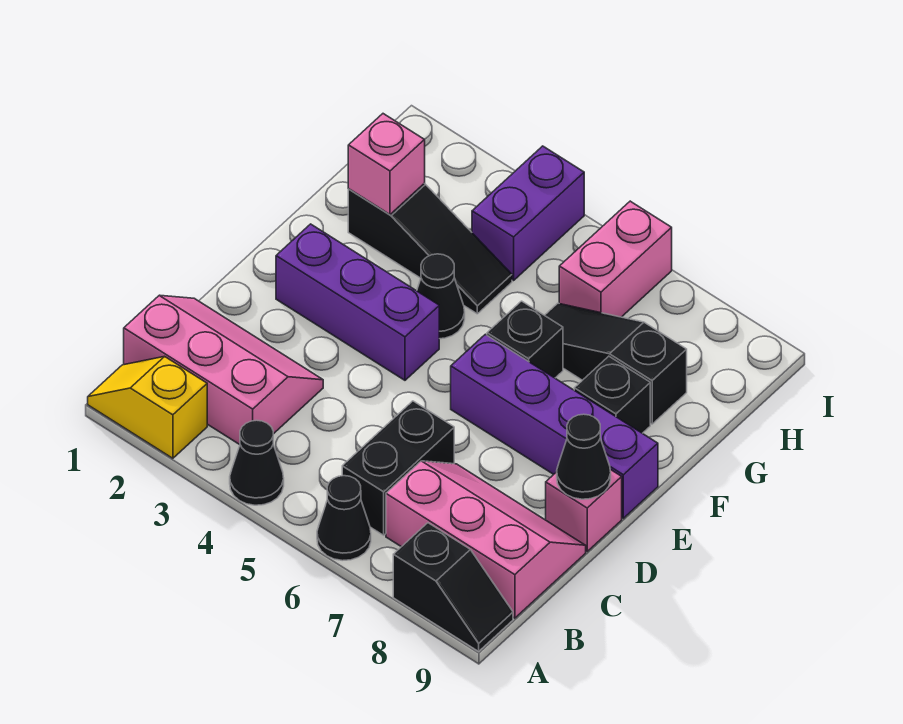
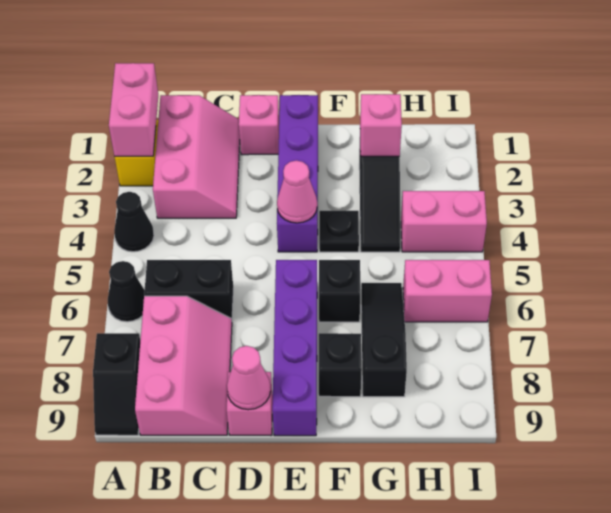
none -> pink brick A1:A2 level 2
none -> pink brick D1 level 1
black cone D9 level 2 -> pink cone D9 level 2
purple brick E2:E4 level 1 -> purple brick E1:E4 level 1
none -> pink cone E4 level 2
black cone F4 level 1 -> black plate F4 level 1
purple brick H4:I4 level 1 -> pink brick H4:I4 level 1

